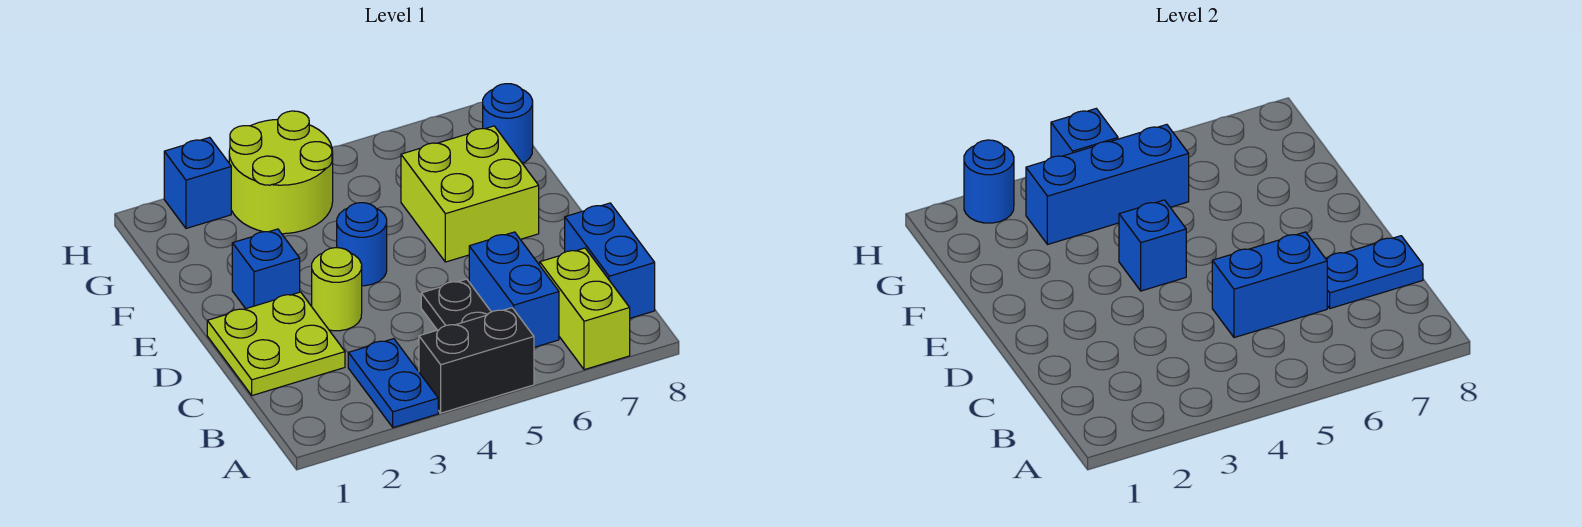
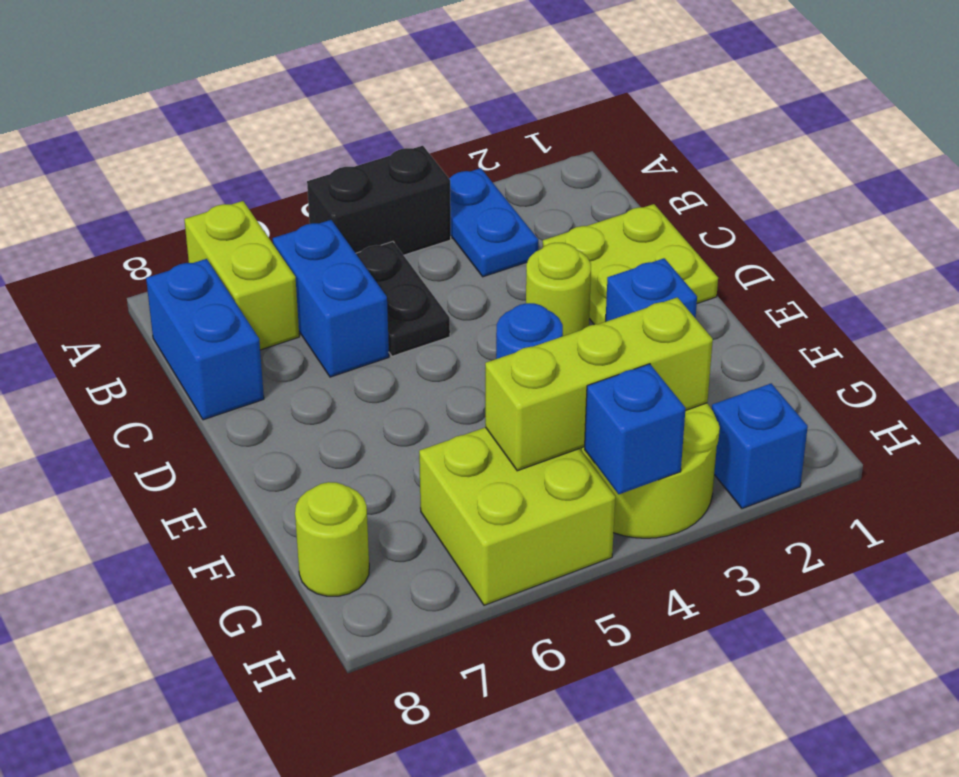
blue brick C5:C6 level 2 -> none
blue plate C7:C8 level 2 -> none
blue brick E4 level 2 -> none
lime brick E6:F7 level 1 -> lime brick G5:H6 level 1
blue brick G3:G5 level 2 -> lime brick G3:G5 level 2
blue round brick G8 level 1 -> lime round brick G8 level 1
blue round brick H2 level 2 -> none

